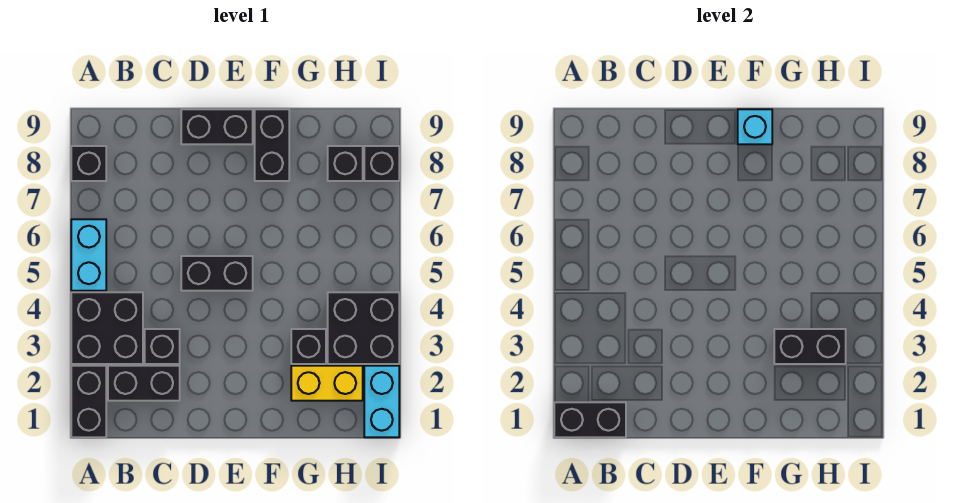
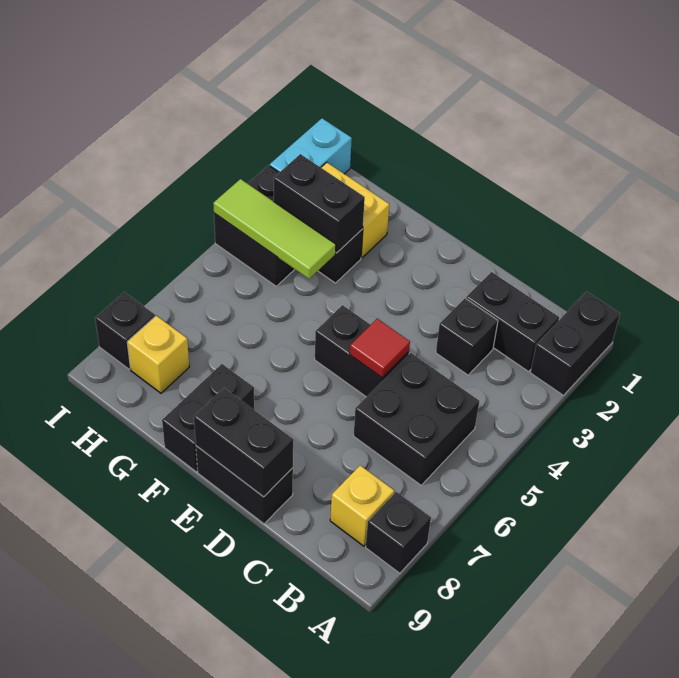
black brick A1:B1 level 2 -> black brick D9:E9 level 2
black brick A3:B4 level 1 -> black brick B5:C6 level 1
cyan brick A5:A6 level 1 -> none
none -> yellow brick B8 level 1
none -> red tile D5 level 2
cyan brick F9 level 2 -> none
none -> lime tile G4:I4 level 2
black brick H8 level 1 -> yellow brick H8 level 1

